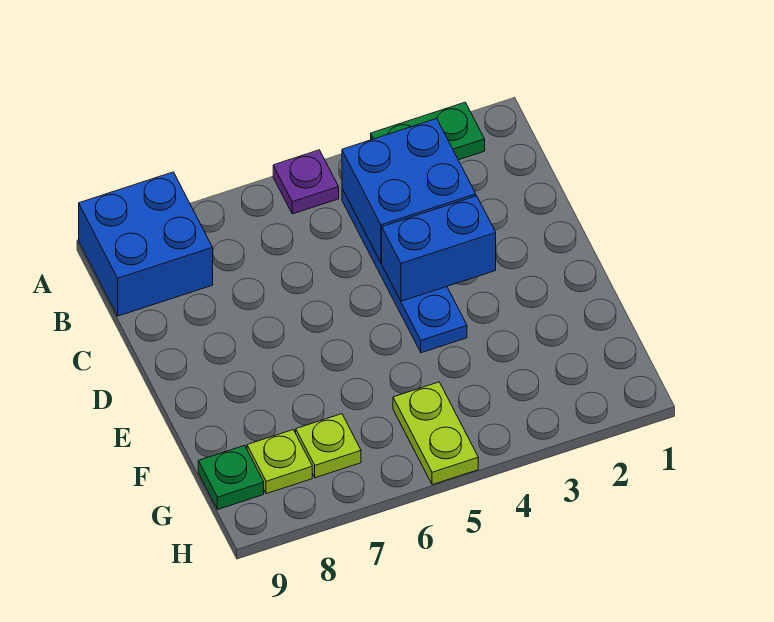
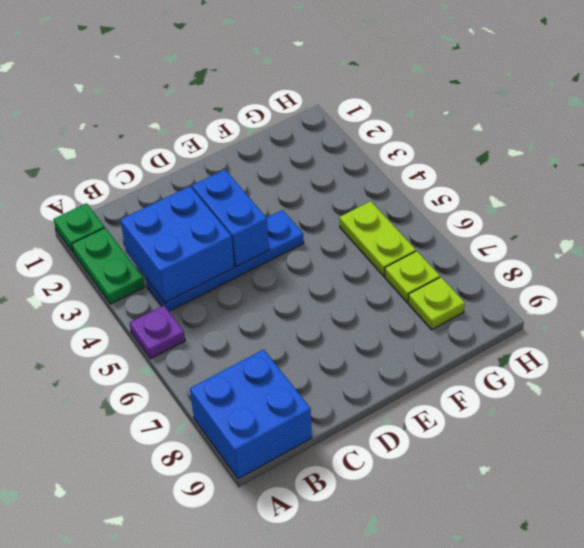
lime plate G5:H5 level 1 -> lime plate G5:G6 level 1
green plate G9 level 1 -> green plate A1 level 1

